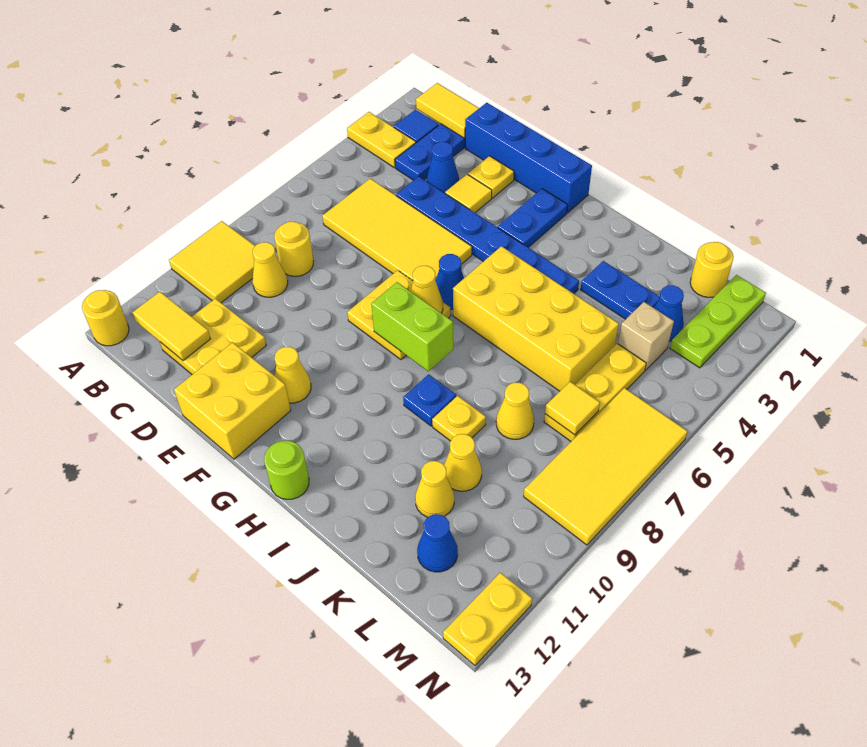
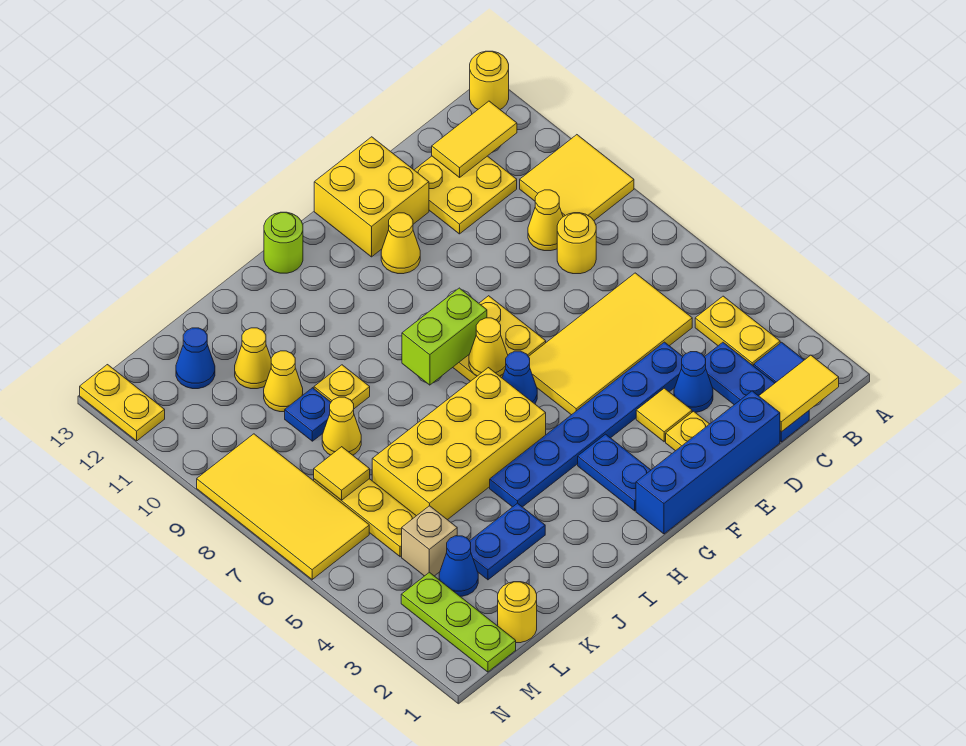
yellow plate A3:B3 level 1 -> yellow plate B3:B4 level 1
blue plate I9 level 1 -> blue plate K9 level 1

